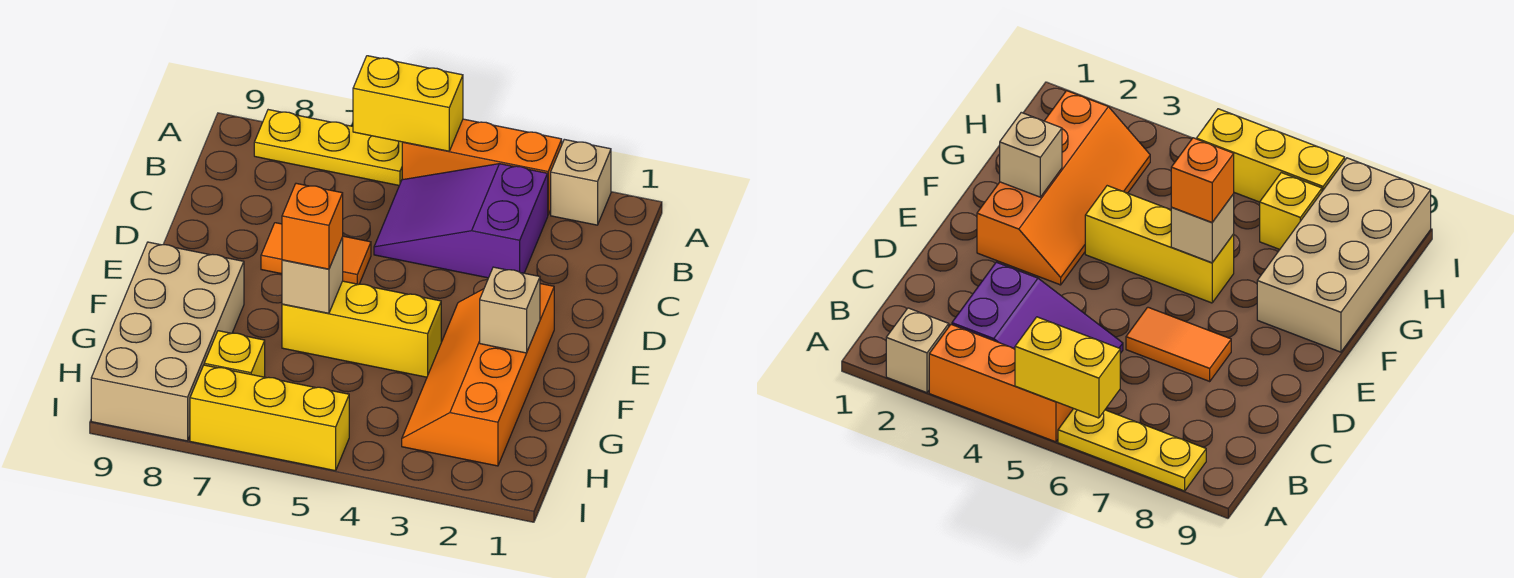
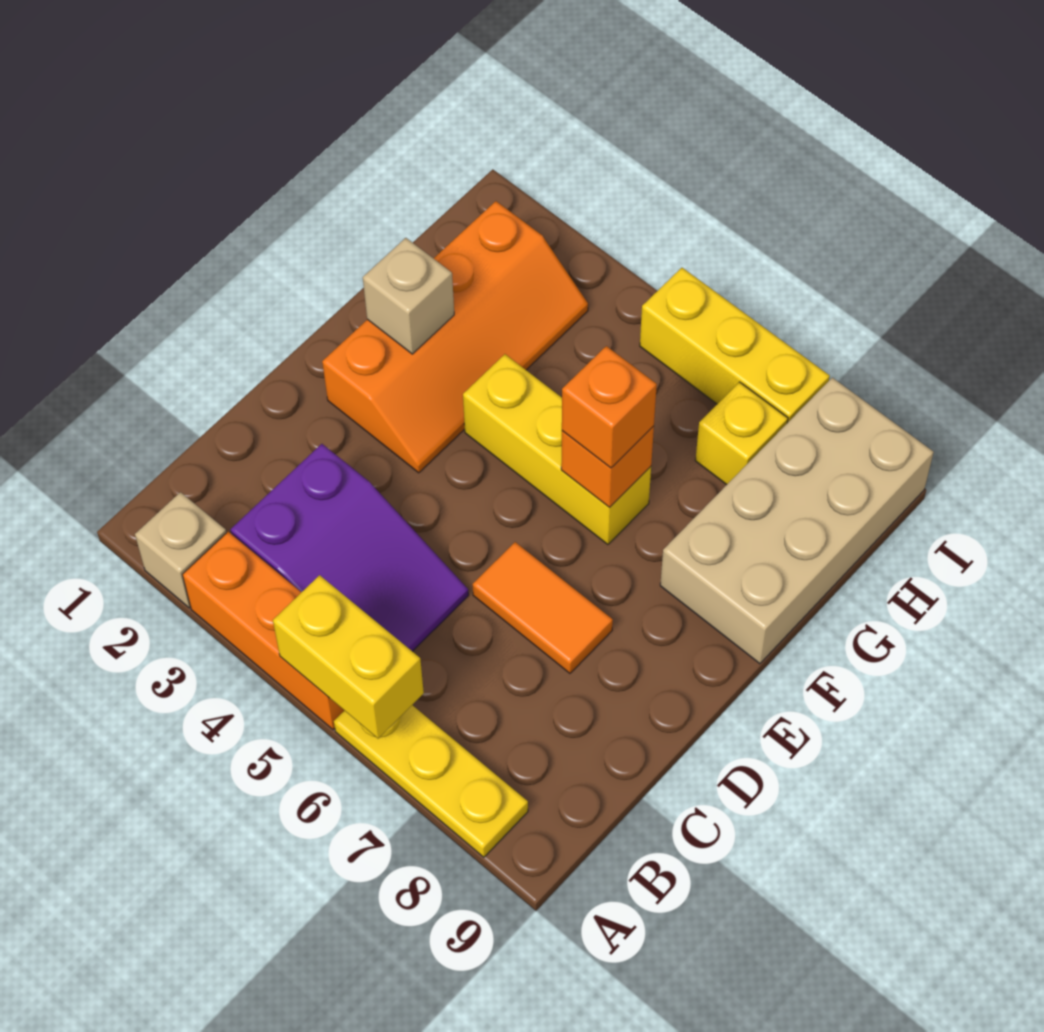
tan brick F6 level 2 -> orange brick F6 level 2

